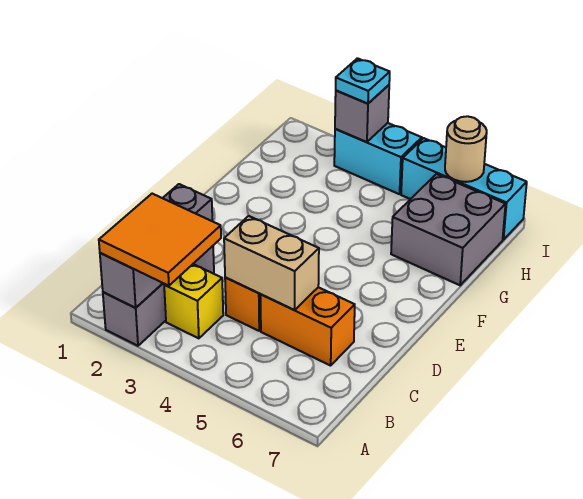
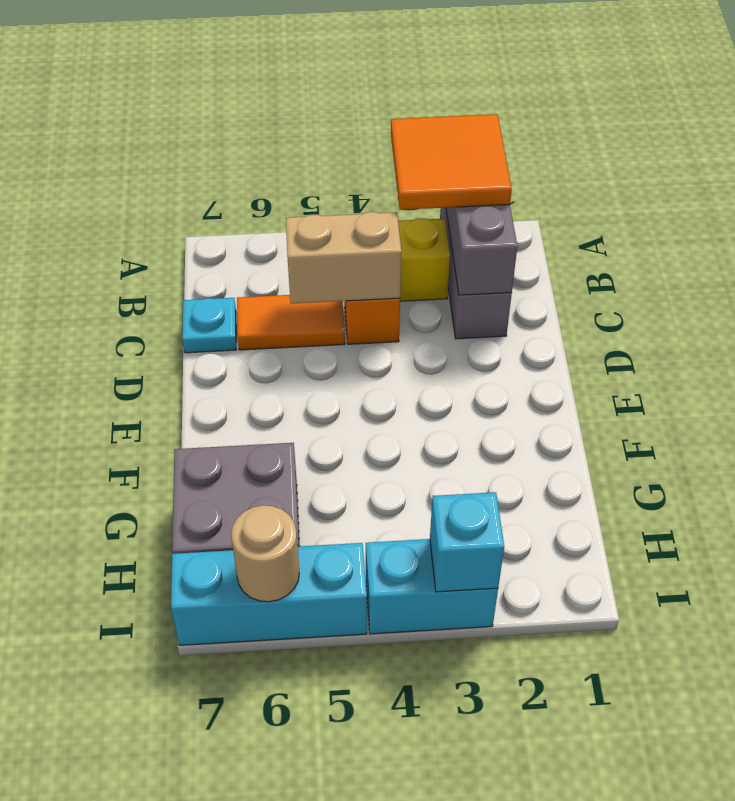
orange brick C5:C6 level 1 -> orange tile C5:C6 level 1
grey brick I3 level 2 -> cyan brick I3 level 2
cyan plate I3 level 3 -> cyan plate C7 level 1

